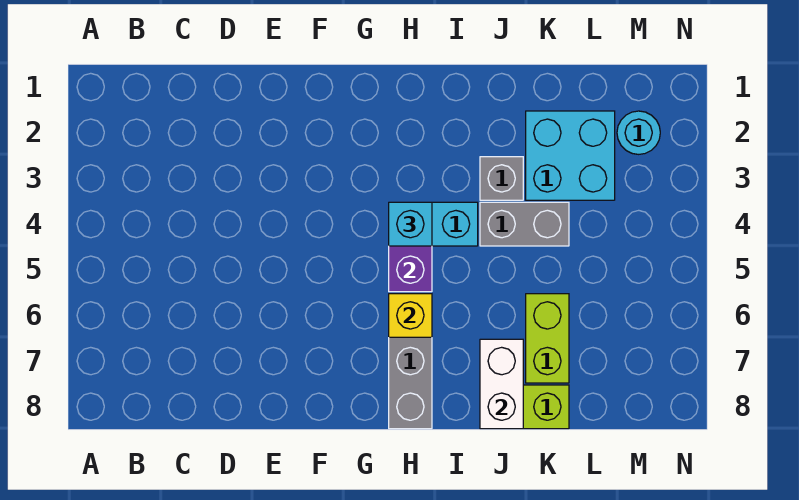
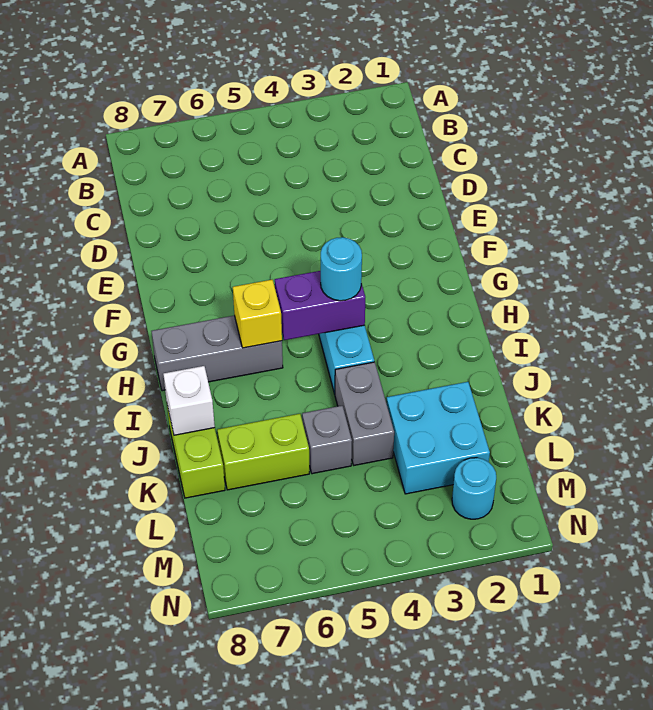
cyan brick H4 level 3 -> cyan round brick H4 level 3
grey brick J3 level 1 -> grey brick K5 level 1
white brick J7:J8 level 2 -> white brick J8 level 2

